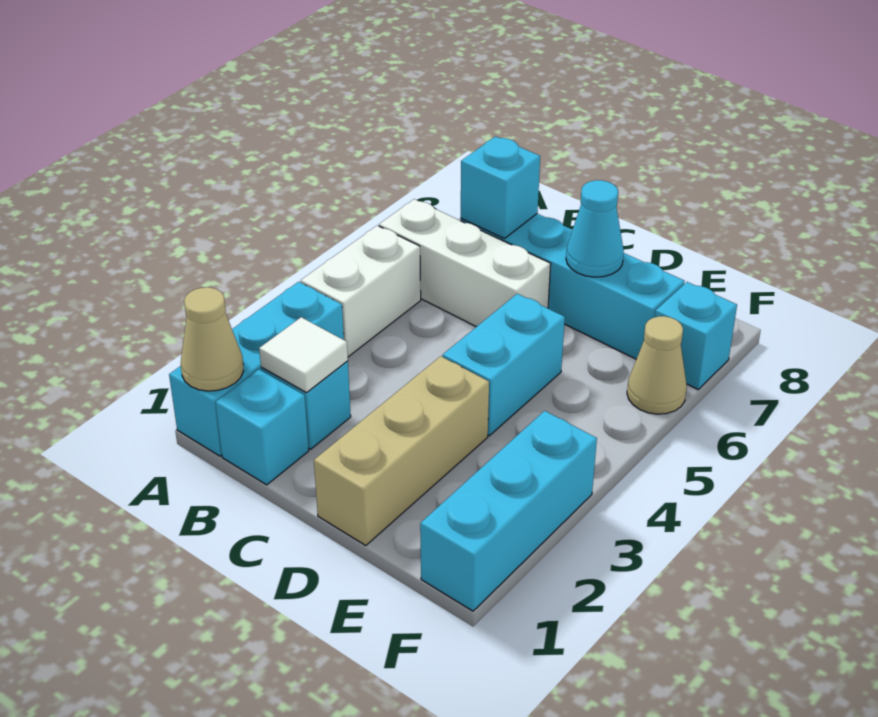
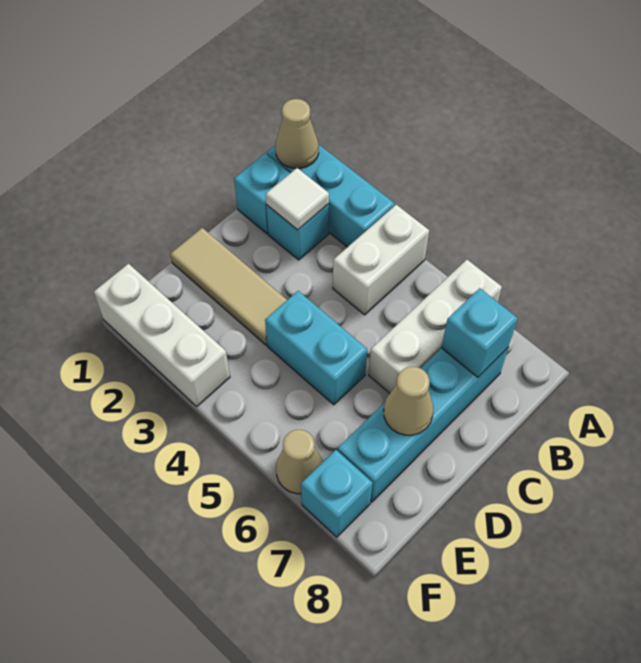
white brick A4:A5 level 1 -> white brick A4:B4 level 1
tan brick D1:D3 level 1 -> tan tile D1:D3 level 1
cyan cone D7 level 2 -> tan cone D7 level 2
cyan brick F1:F3 level 1 -> white brick F1:F3 level 1

